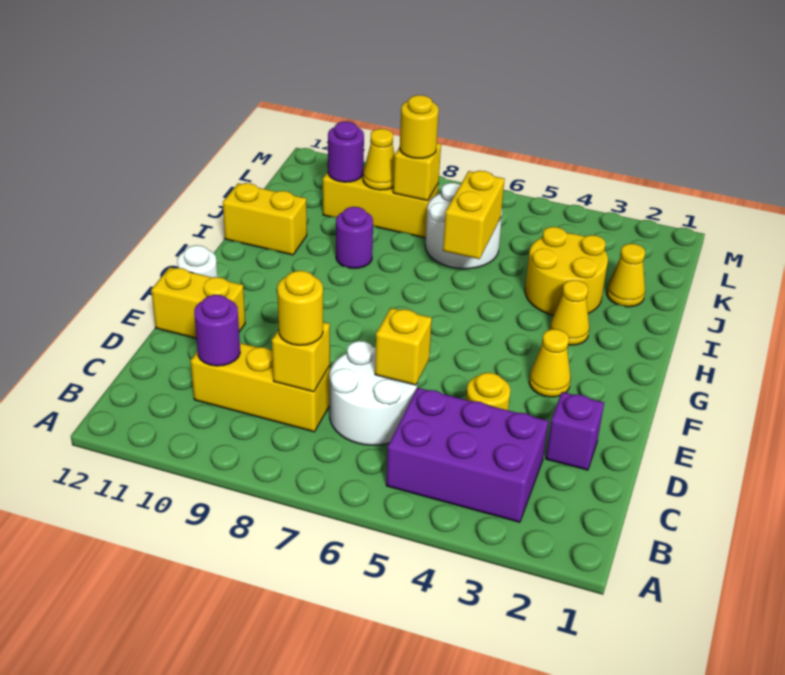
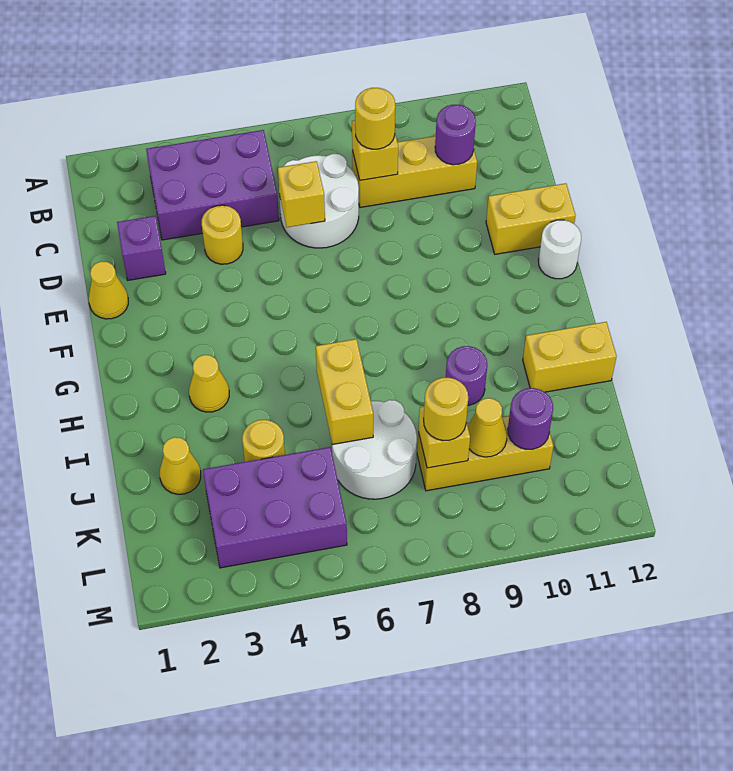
yellow cone F3 level 1 -> yellow cone E1 level 1
yellow round brick I3:J4 level 1 -> yellow round brick J4 level 1
none -> purple brick K3:L5 level 1

